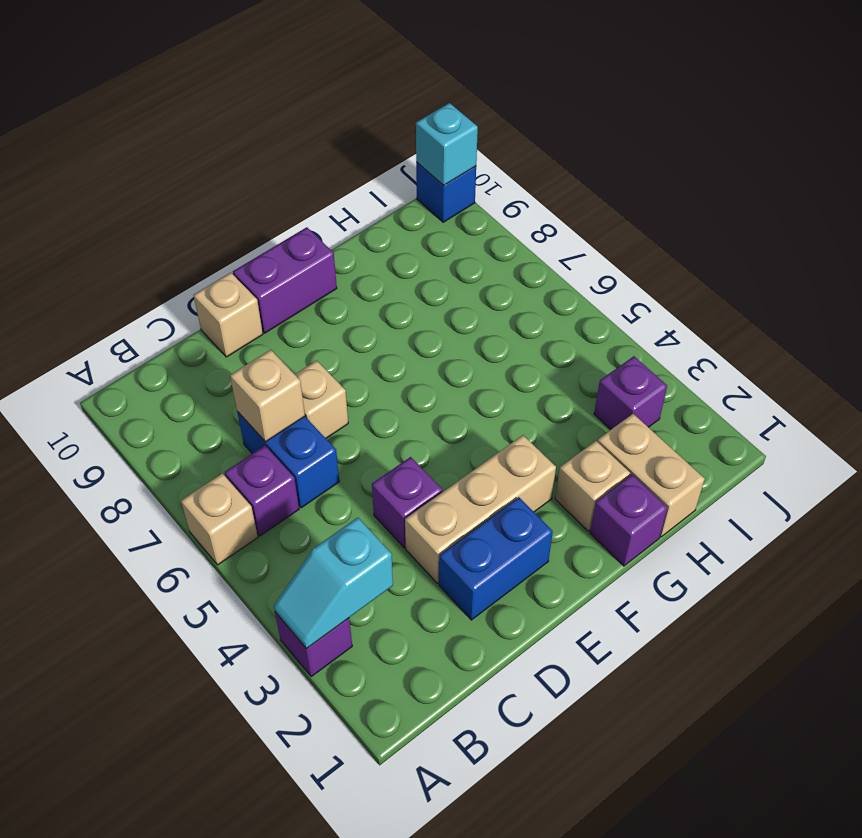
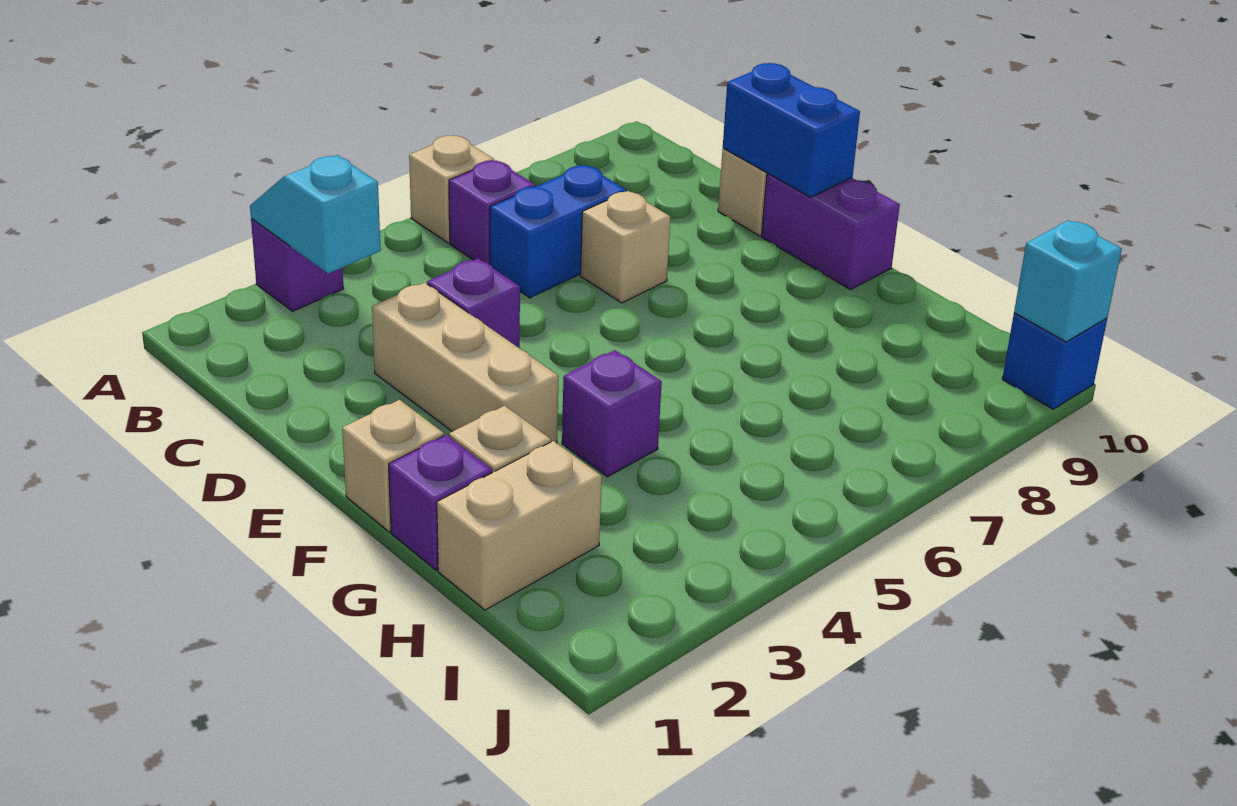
tan brick C7 level 2 -> tan brick F1 level 1
blue brick D2:E2 level 1 -> blue brick D10:E10 level 2
purple brick I3 level 1 -> purple brick G4 level 1

